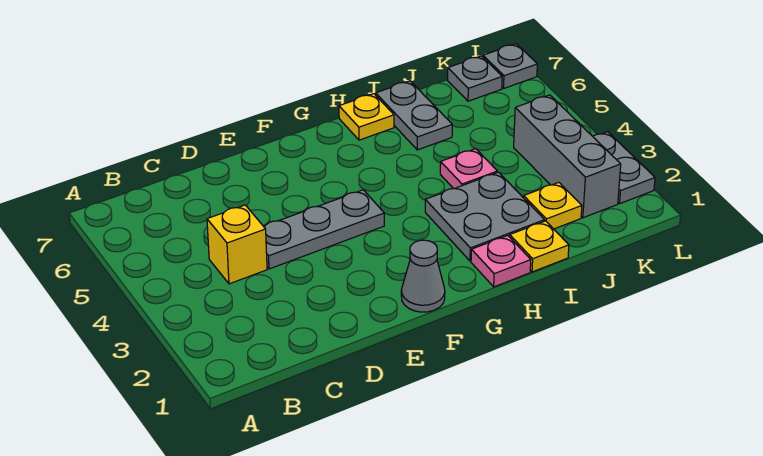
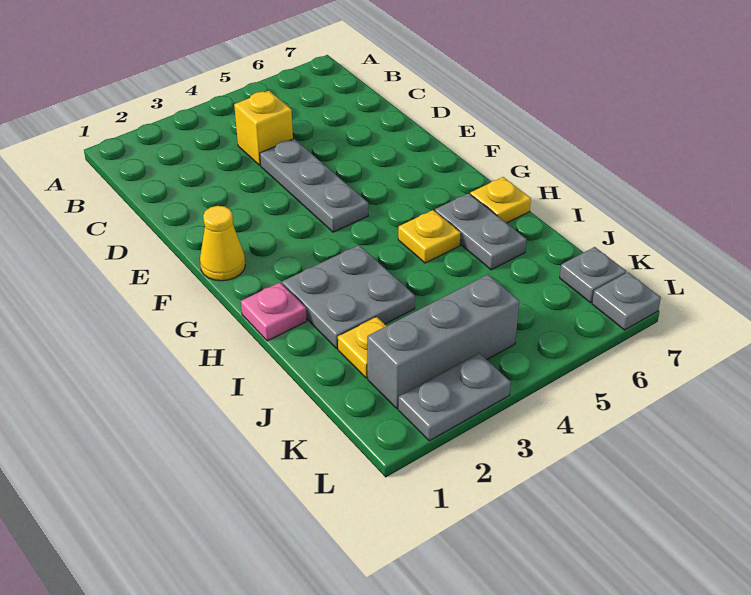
grey cone F1 level 1 -> yellow cone F1 level 1
yellow plate I1 level 1 -> yellow plate H5 level 1
pink plate I4 level 1 -> none
grey plate I6:I7 level 1 -> grey plate H6:I6 level 1

